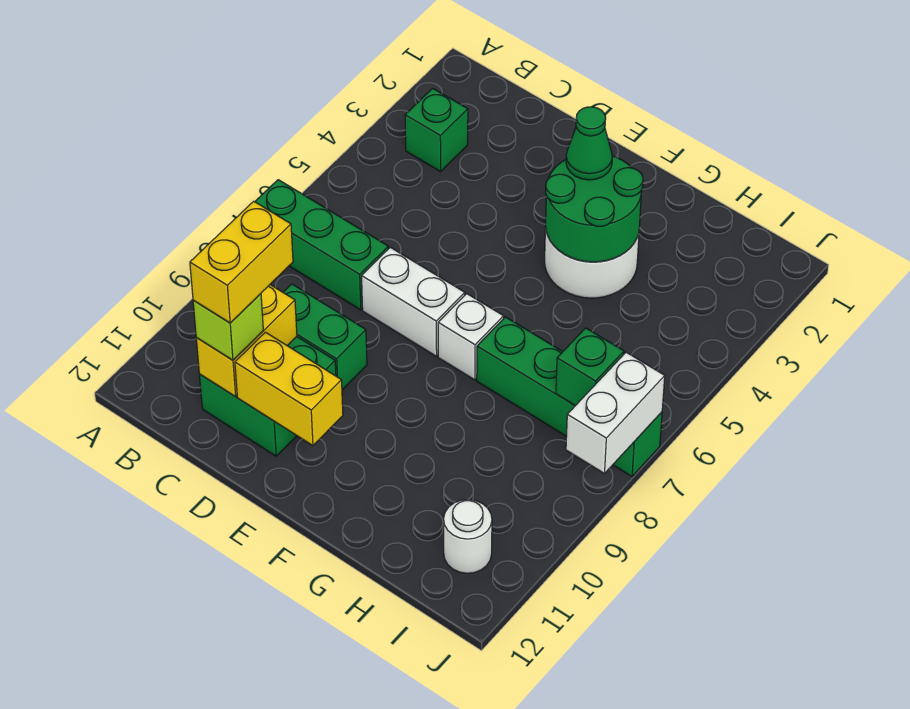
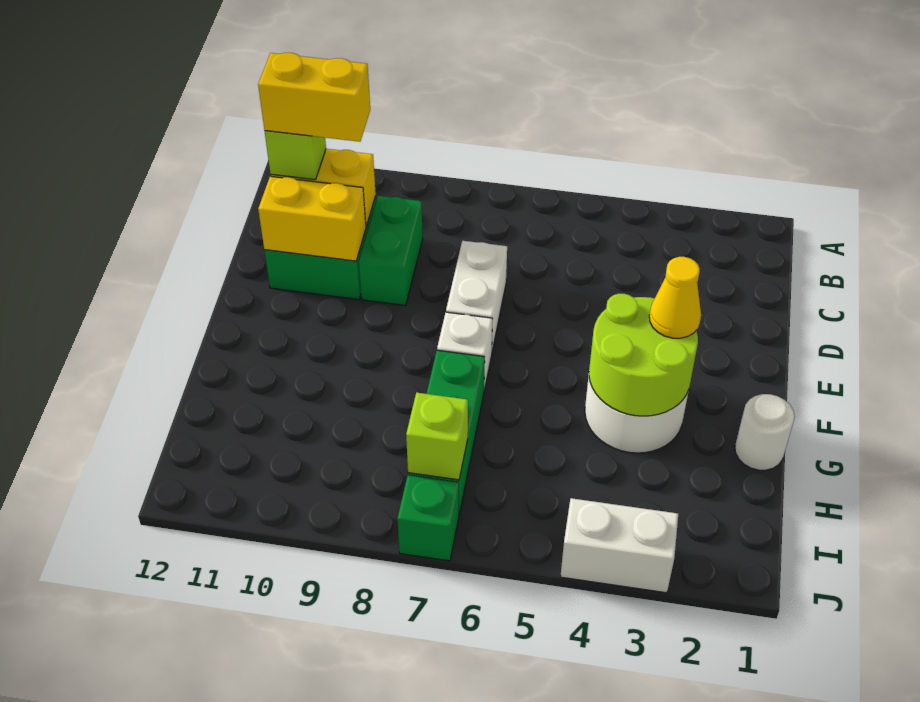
green brick A7:C7 level 1 -> none
green brick B3 level 1 -> none
yellow brick D11:E11 level 2 -> yellow brick D10:D11 level 2
green round brick F3:G4 level 2 -> lime round brick F3:G4 level 2
green cone F3 level 3 -> yellow cone F3 level 3
green brick I7 level 2 -> lime brick I7 level 2
white round brick I11 level 1 -> white round brick G1 level 1
white brick J7:J8 level 2 -> white brick J3:J4 level 1

